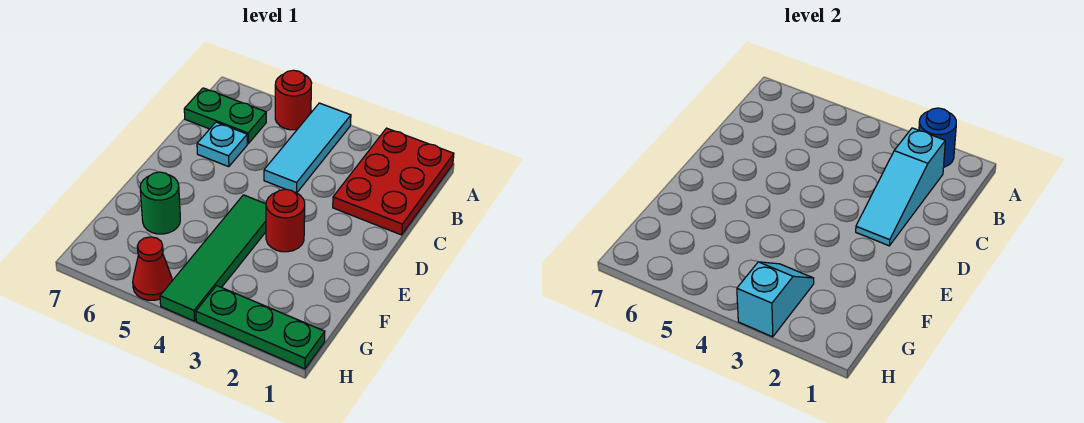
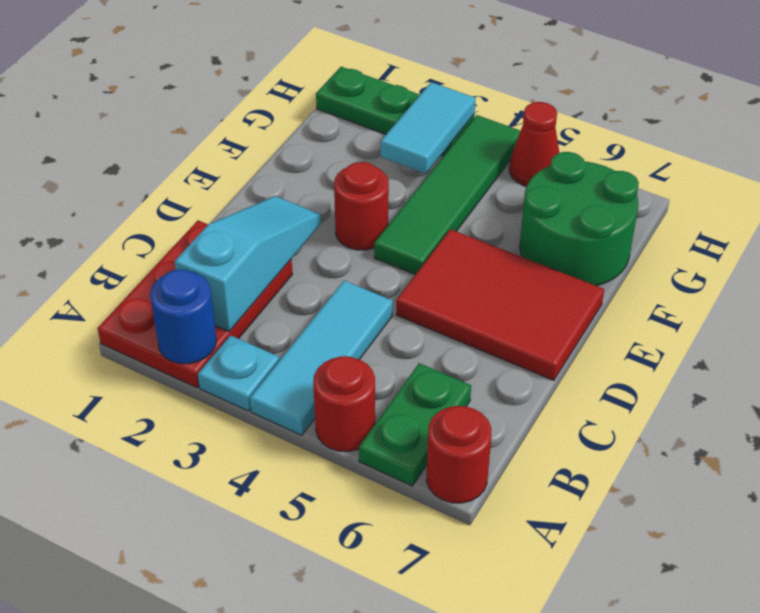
none -> red round brick A7 level 1
green plate B6:B7 level 1 -> green plate A6:B6 level 1
cyan plate C6 level 1 -> cyan plate A3 level 1
none -> red tile D5:E7 level 1
green round brick F6 level 1 -> green round brick F6:G7 level 1
cyan slope G3:H3 level 2 top H -> cyan tile G3:H3 level 2

